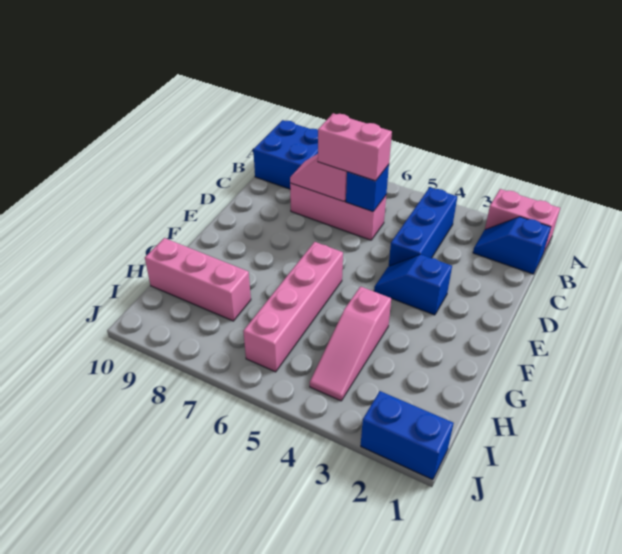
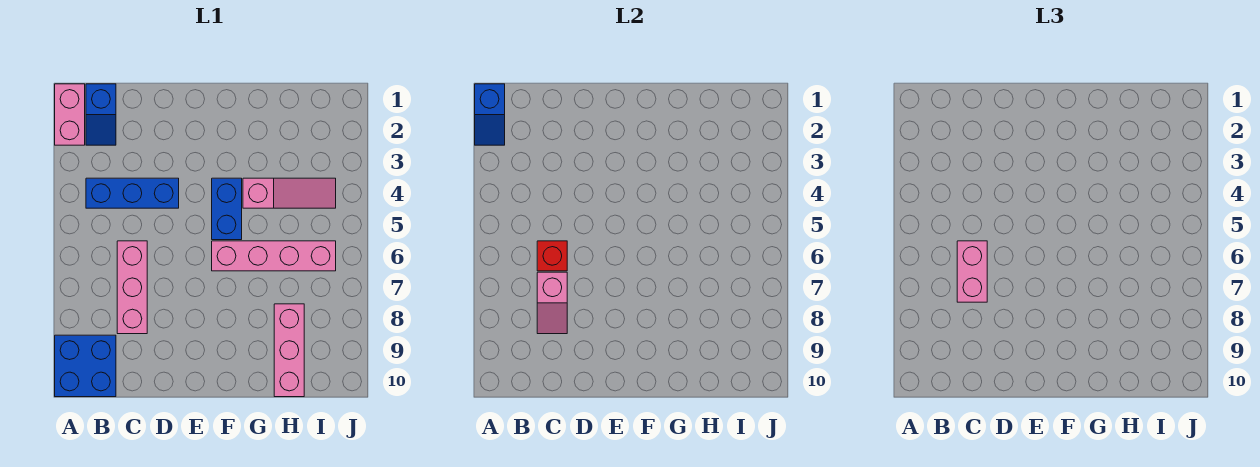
blue brick C6 level 2 -> red brick C6 level 2
blue slope E3:E4 level 1 top 3 -> blue slope A1:A2 level 2 top 1
blue brick J1:J2 level 1 -> blue brick F4:F5 level 1

